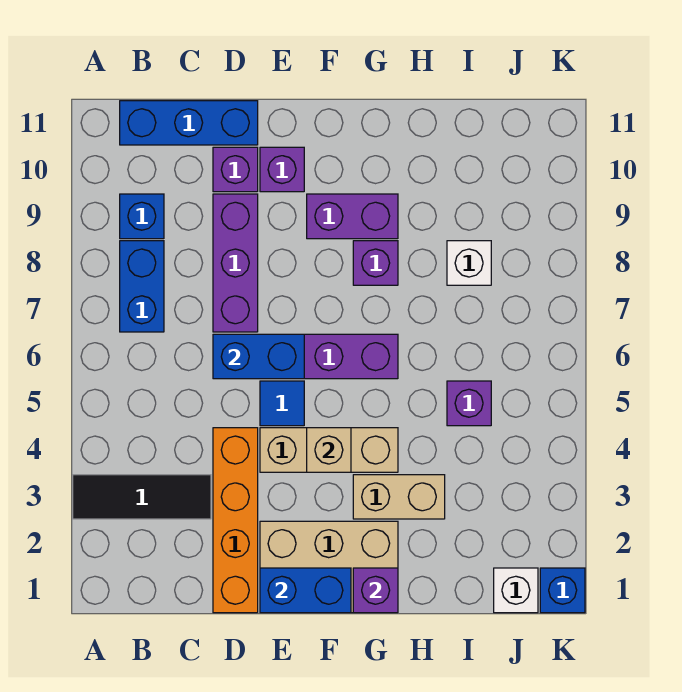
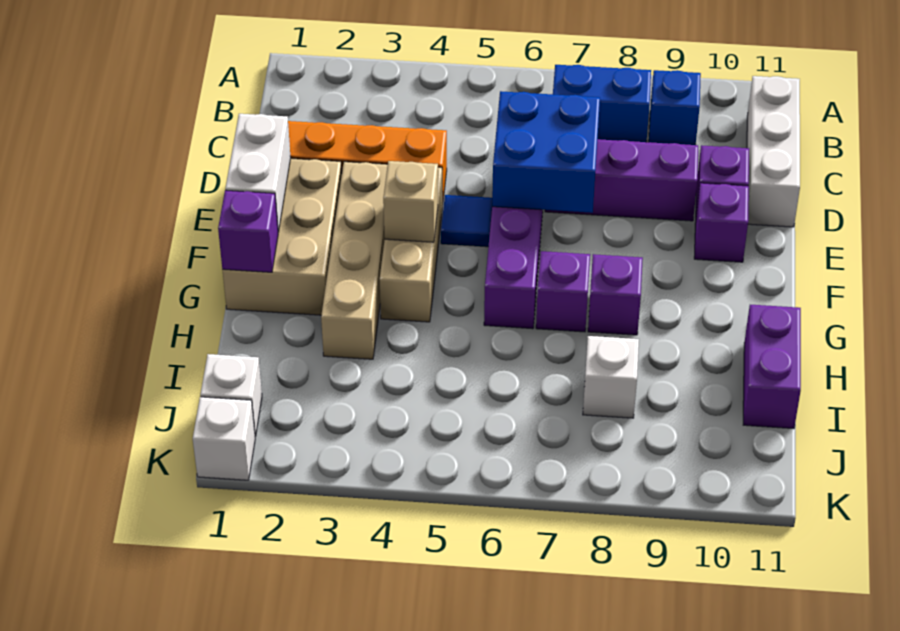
black tile A3:C3 level 1 -> none
blue brick B11:D11 level 1 -> white brick B11:D11 level 1
blue brick D6:E6 level 2 -> blue brick D6:E7 level 2
blue brick E1:F1 level 2 -> white brick E1:F1 level 2
purple brick F9:G9 level 1 -> purple brick H11:I11 level 1
tan brick G3:H3 level 1 -> tan brick E3:H3 level 1
purple brick I5 level 1 -> purple brick G7 level 1
blue brick K1 level 1 -> white brick K1 level 1

